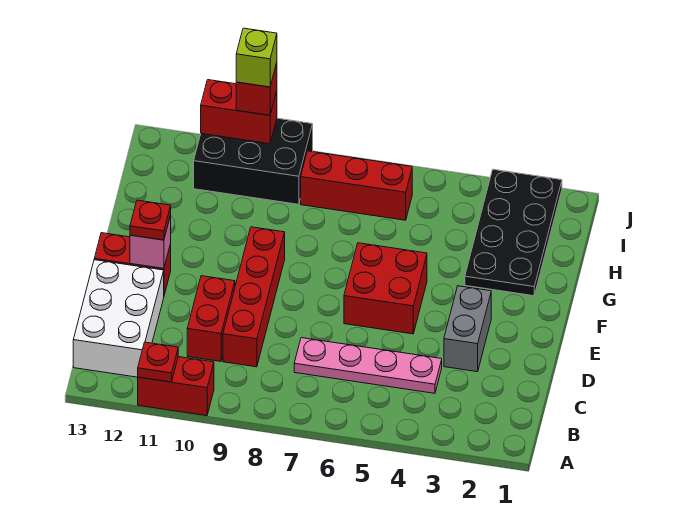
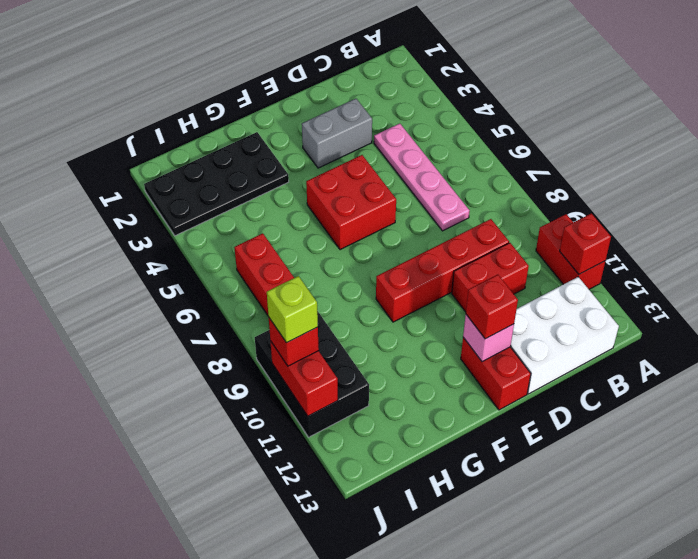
red plate A11 level 2 -> red brick A11 level 2
red plate E12 level 3 -> red brick E12 level 3

